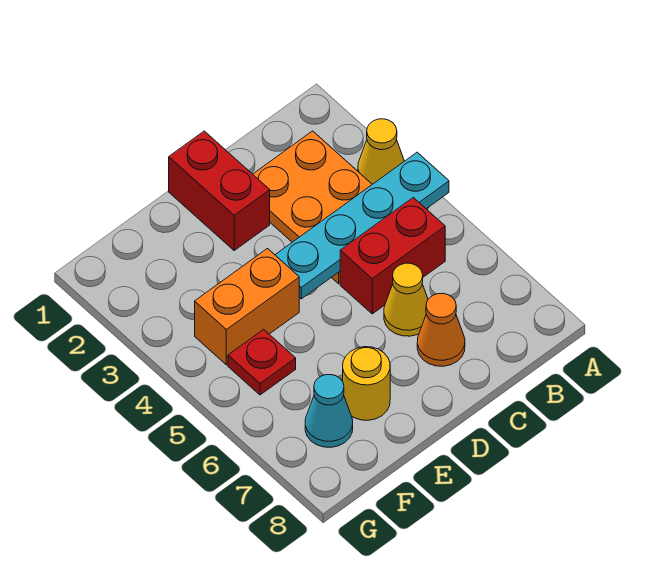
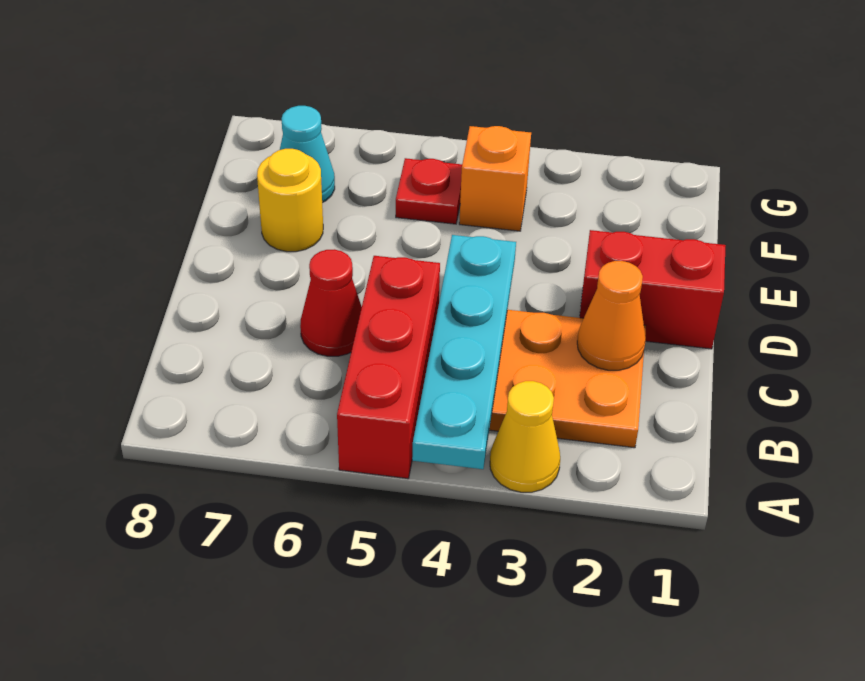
red brick B5:C5 level 1 -> red brick A5:C5 level 1
yellow cone C6 level 1 -> red cone C6 level 1
orange cone C7 level 1 -> orange cone C2 level 2
orange brick E4:F4 level 1 -> orange brick F4 level 1

